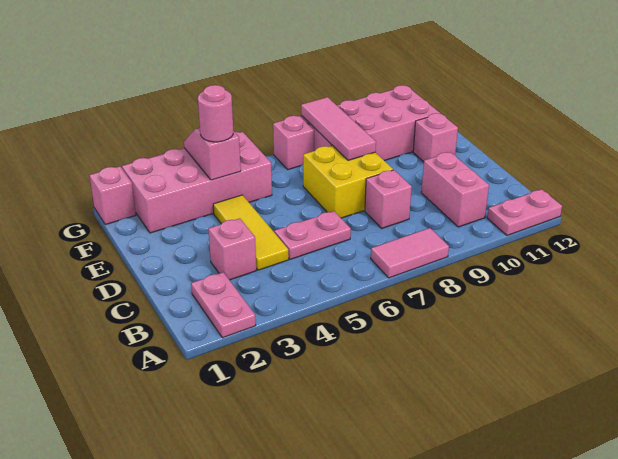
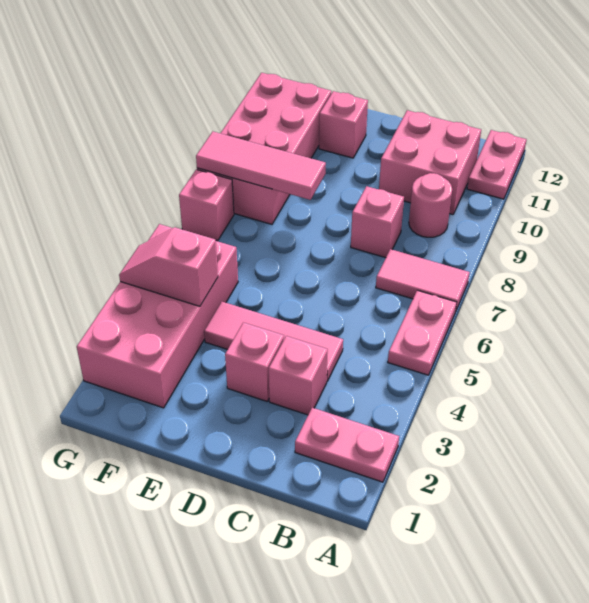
pink tile A7:A8 level 1 -> pink tile A7:B7 level 1
pink brick B10:C10 level 1 -> pink brick B10:C11 level 1
yellow tile C4:E4 level 1 -> pink tile C4:E4 level 1
pink plate C5:C6 level 1 -> pink plate A5:A6 level 1
yellow brick D7:E8 level 1 -> none
pink round brick F4 level 3 -> pink round brick B9 level 1
pink brick G1 level 1 -> pink brick D3 level 1

